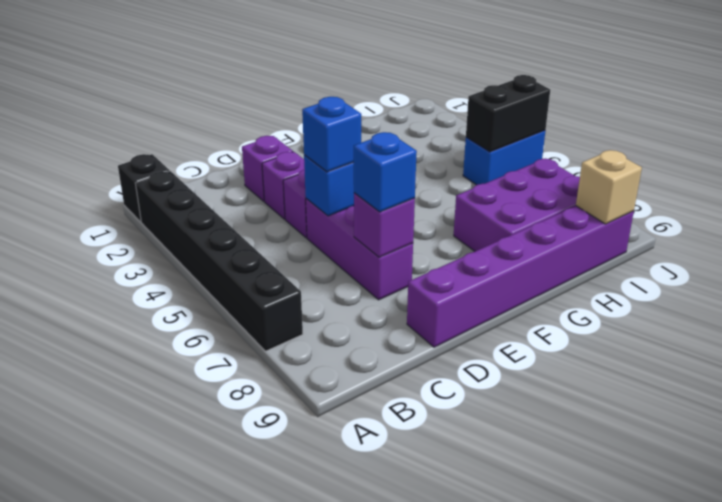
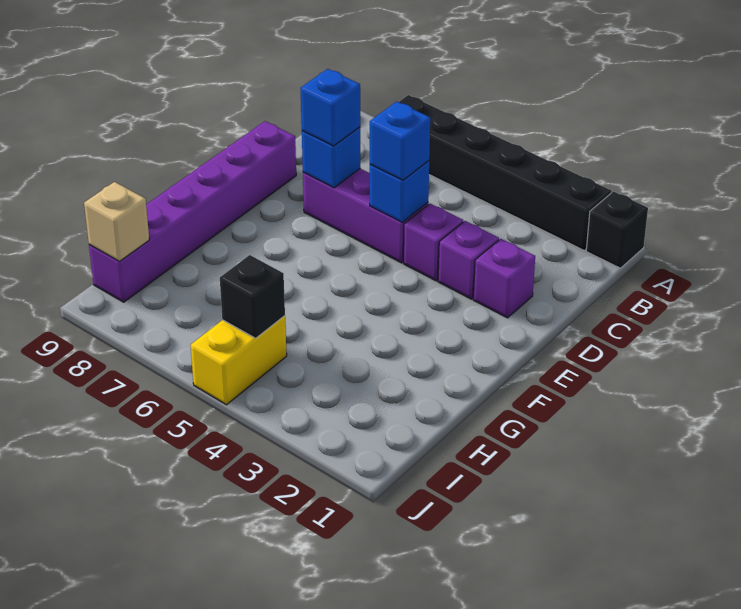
purple brick D7 level 2 -> blue brick D7 level 2
purple brick G7:I8 level 1 -> none
blue brick I5:J5 level 1 -> yellow brick I5:J5 level 1
black brick I5:J5 level 2 -> black brick I5 level 2

